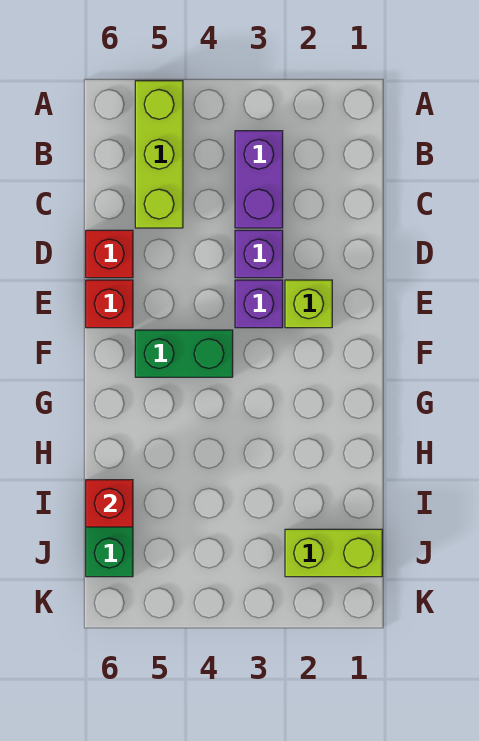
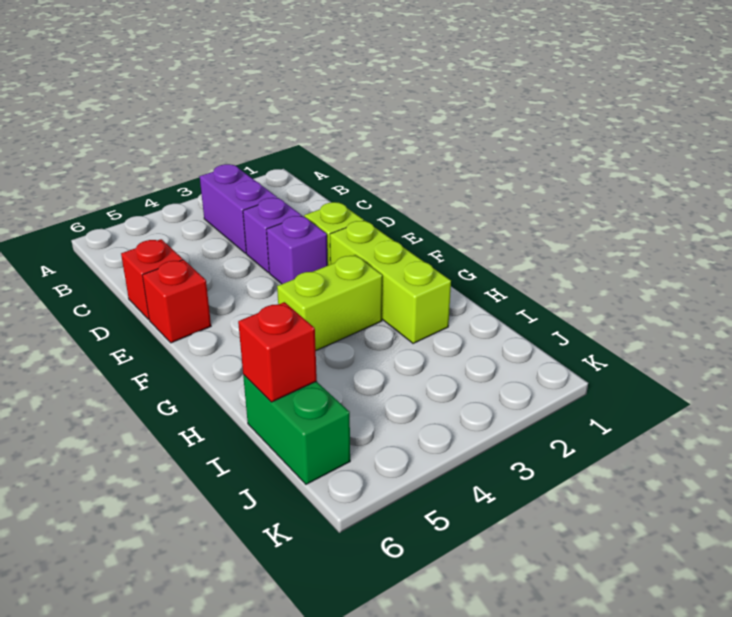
lime brick A5:C5 level 1 -> lime brick F2:H2 level 1
green brick F4:F5 level 1 -> none
lime brick J1:J2 level 1 -> lime brick G3:G4 level 1

